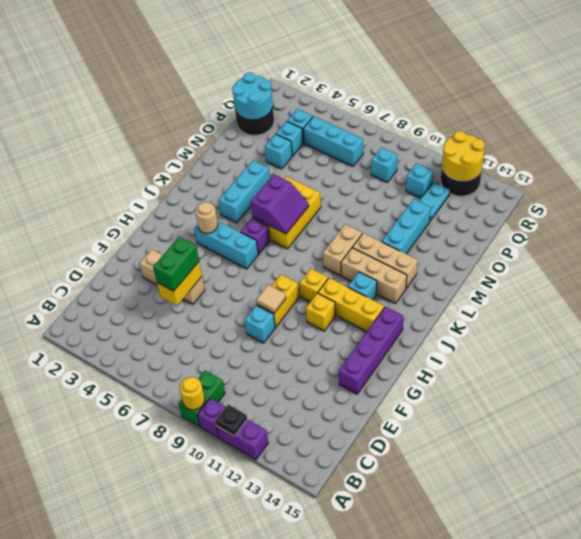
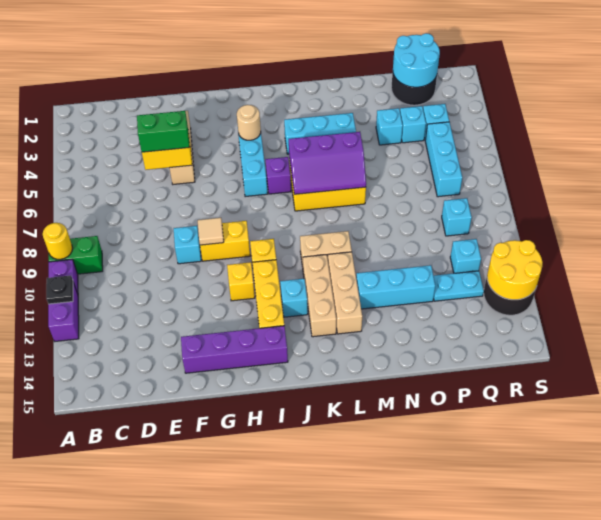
purple slope K6:L7 level 2 top 6 -> purple slope K6:M7 level 2 top 6

